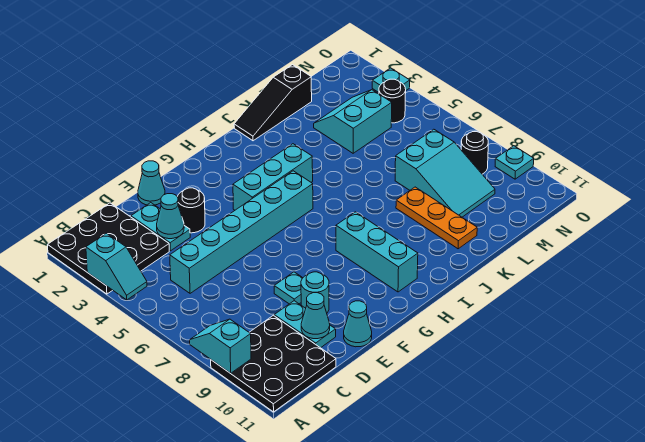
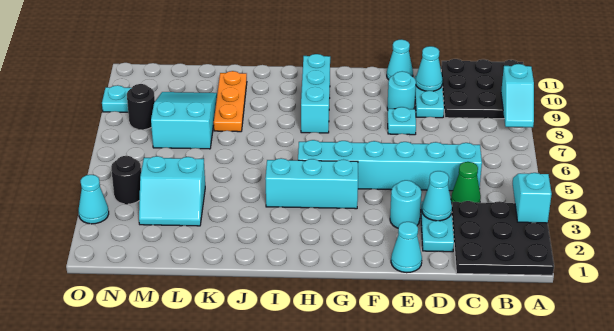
none -> green cone C4 level 1
black round brick E3 level 1 -> cyan round brick E3 level 1
black slope J1:L1 level 1 top L -> none
cyan plate O3 level 1 -> cyan cone O3 level 1

